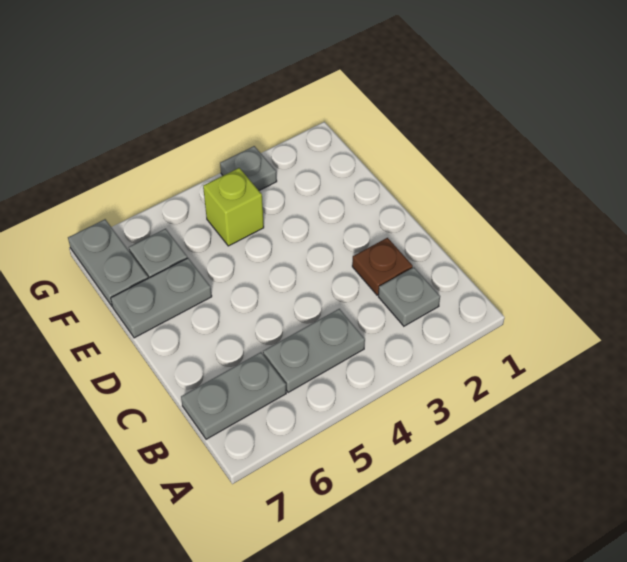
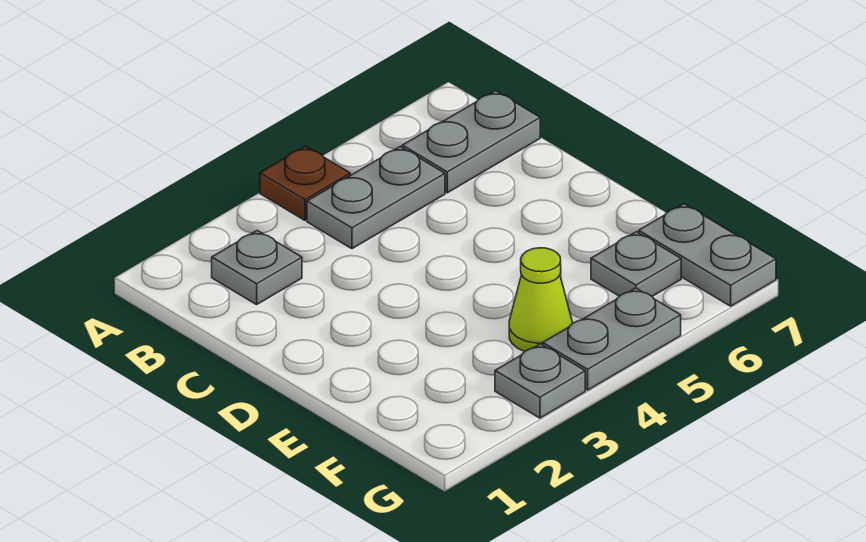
brown plate C2 level 1 -> brown plate A4 level 1
grey plate E6:E7 level 1 -> grey plate G4:G5 level 1
lime brick F4 level 1 -> lime cone F4 level 1

